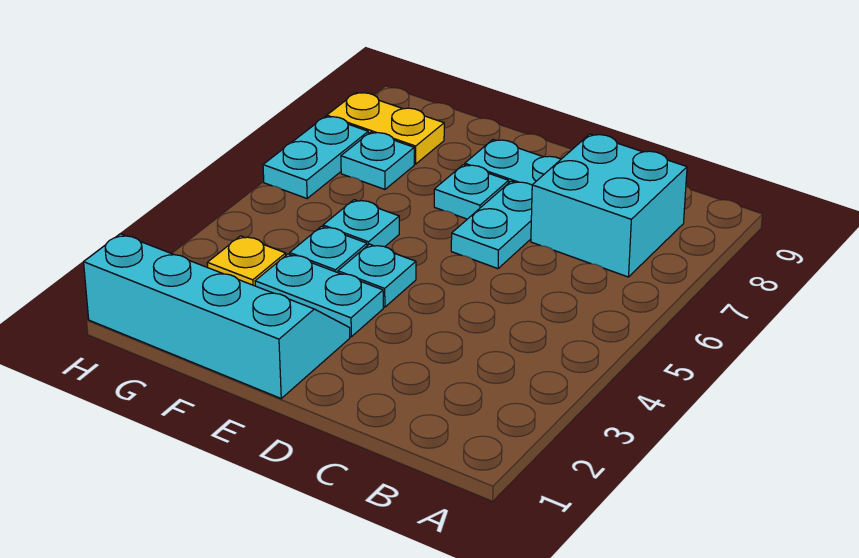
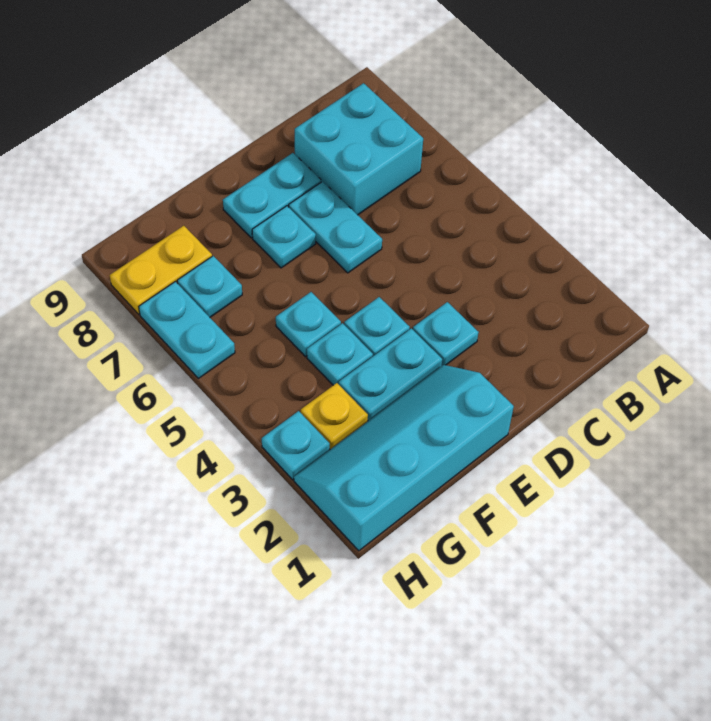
none -> cyan plate D3 level 1
none -> cyan plate H3 level 1

